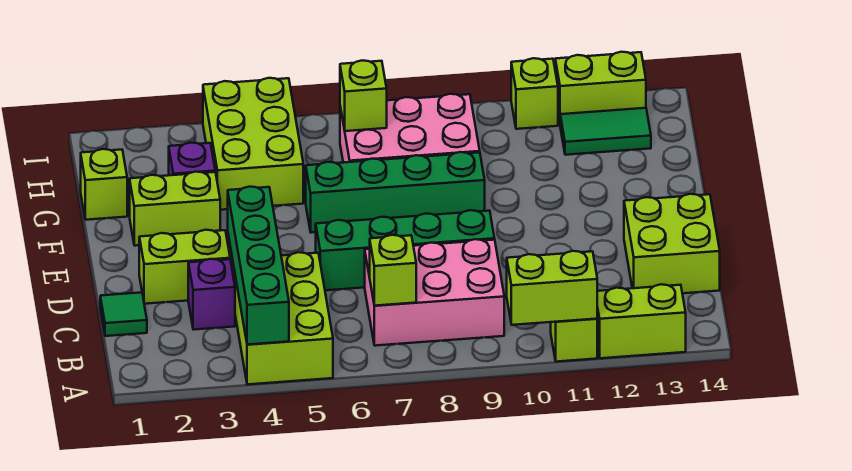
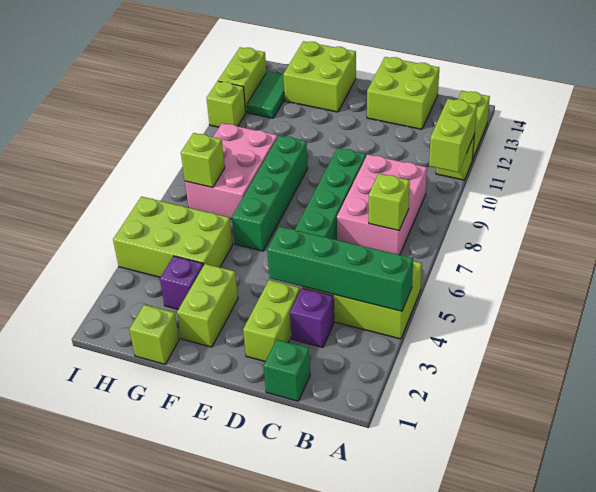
green tile C1 level 1 -> green brick C1 level 1
none -> lime brick F13:G14 level 1

